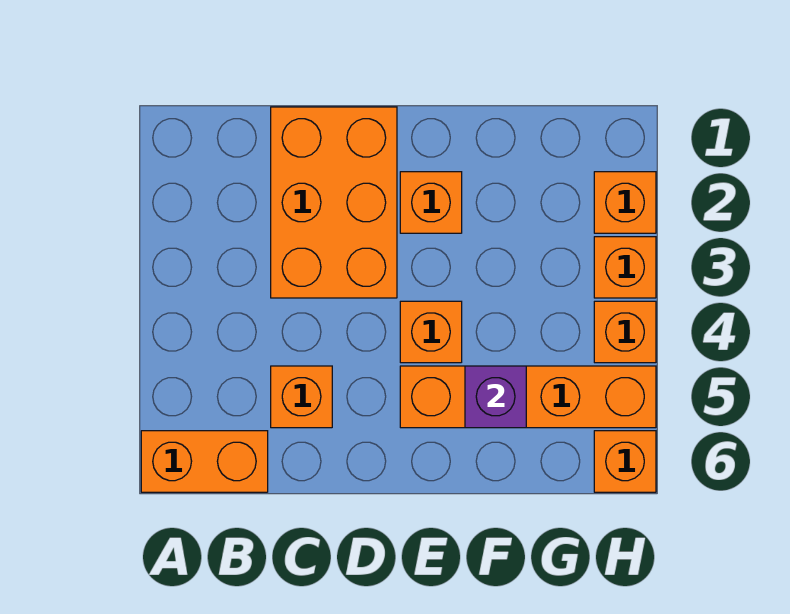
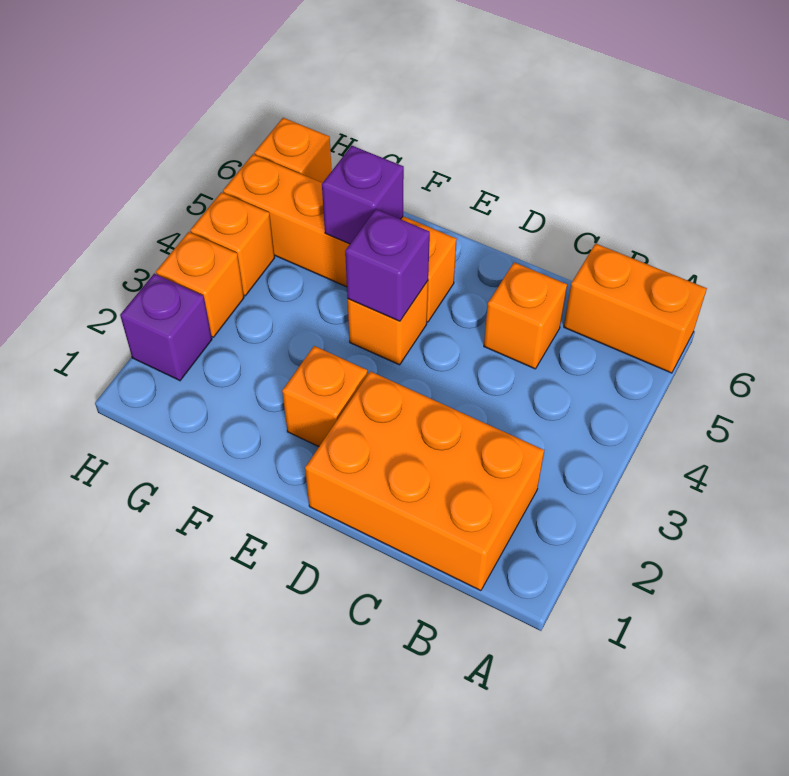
orange brick C1:D3 level 1 -> orange brick B1:D2 level 1
none -> purple brick E4 level 2
orange brick H2 level 1 -> purple brick H2 level 1

